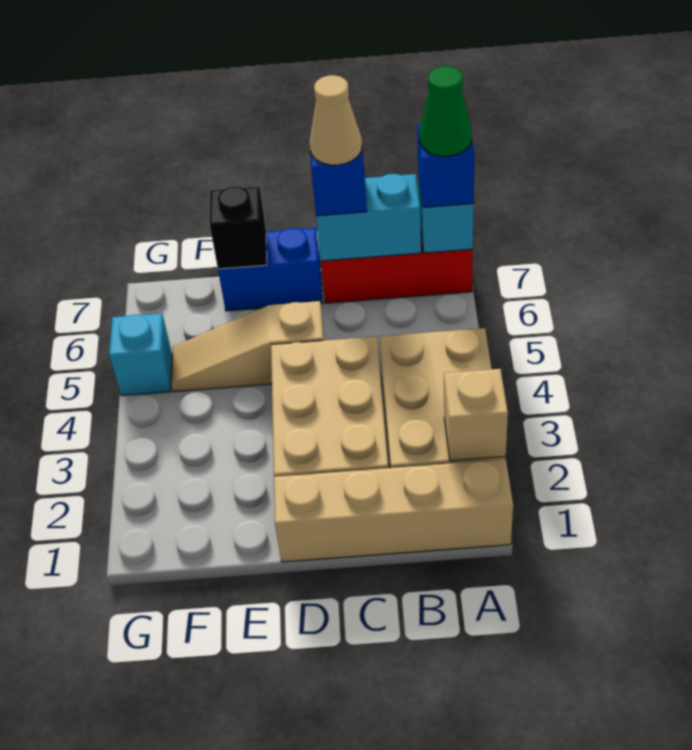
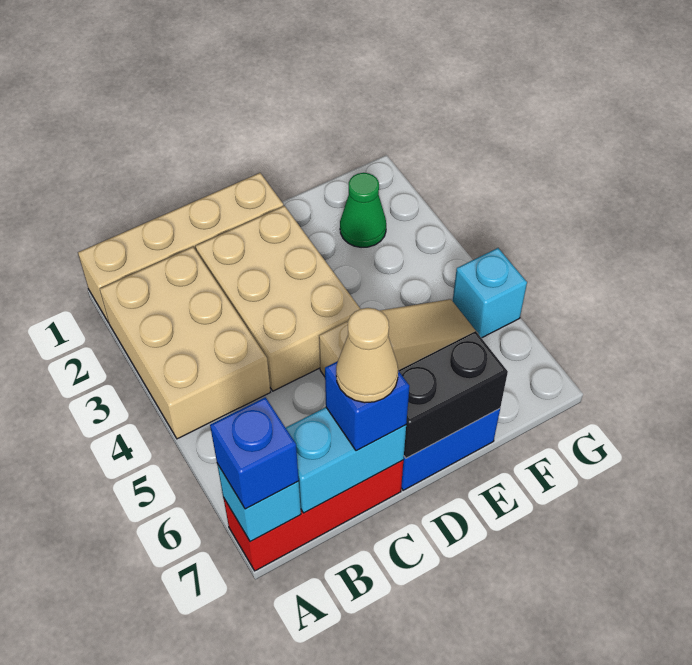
tan brick A2 level 2 -> none
green cone A7 level 4 -> green cone F2 level 1
black brick E7 level 2 -> black brick D7:E7 level 2

